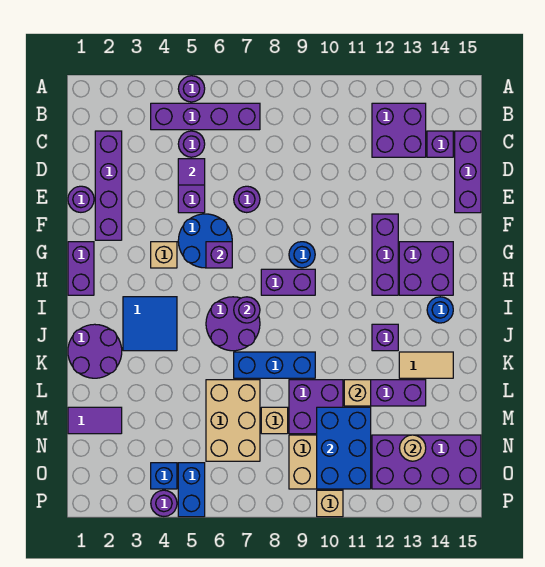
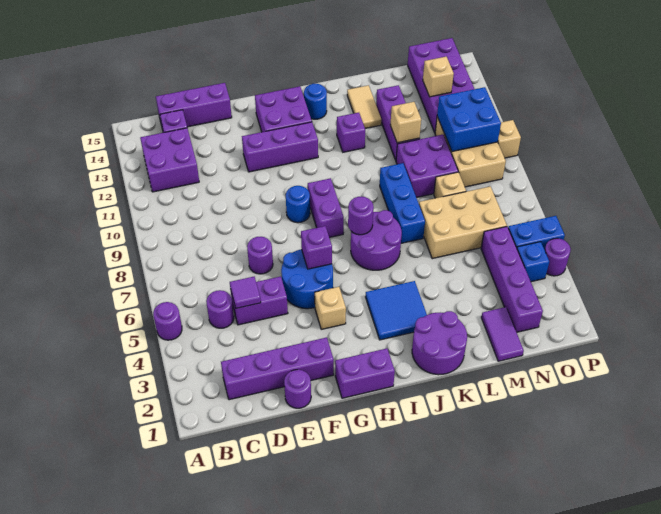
purple brick B4:B7 level 1 -> purple brick N2:N5 level 1
blue brick M10:O11 level 2 -> blue brick N10:O11 level 2
tan round brick N13 level 2 -> tan brick N13 level 2

